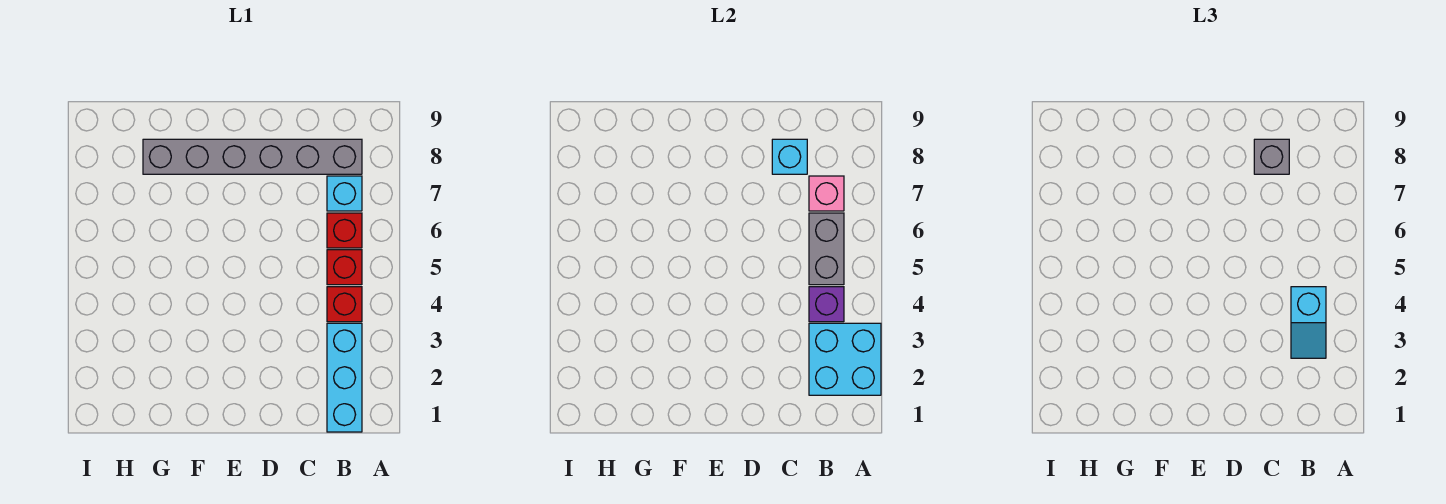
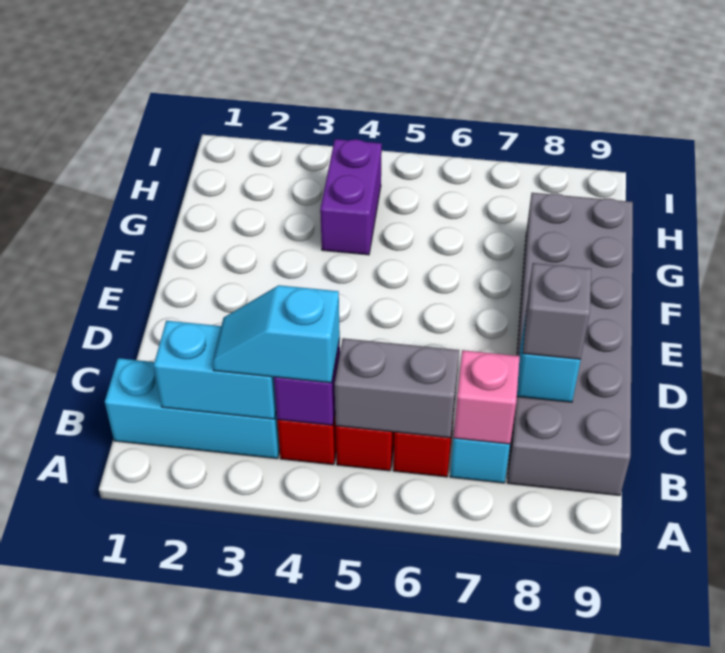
cyan brick A2:B3 level 2 -> cyan brick B2:B3 level 2
grey brick B8:G8 level 1 -> grey brick B8:G9 level 1
none -> purple brick G4:H4 level 1

